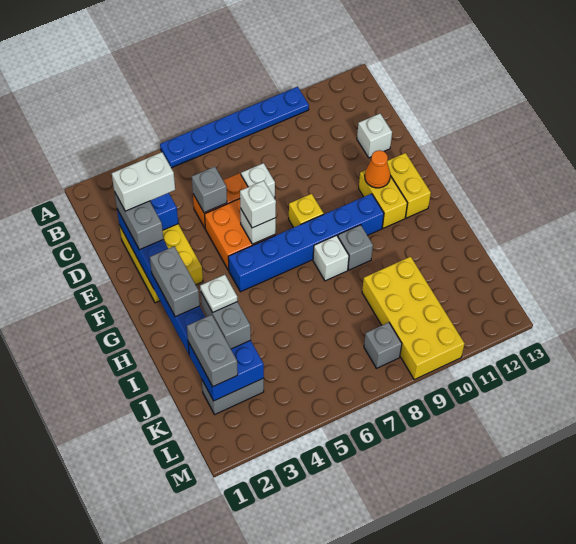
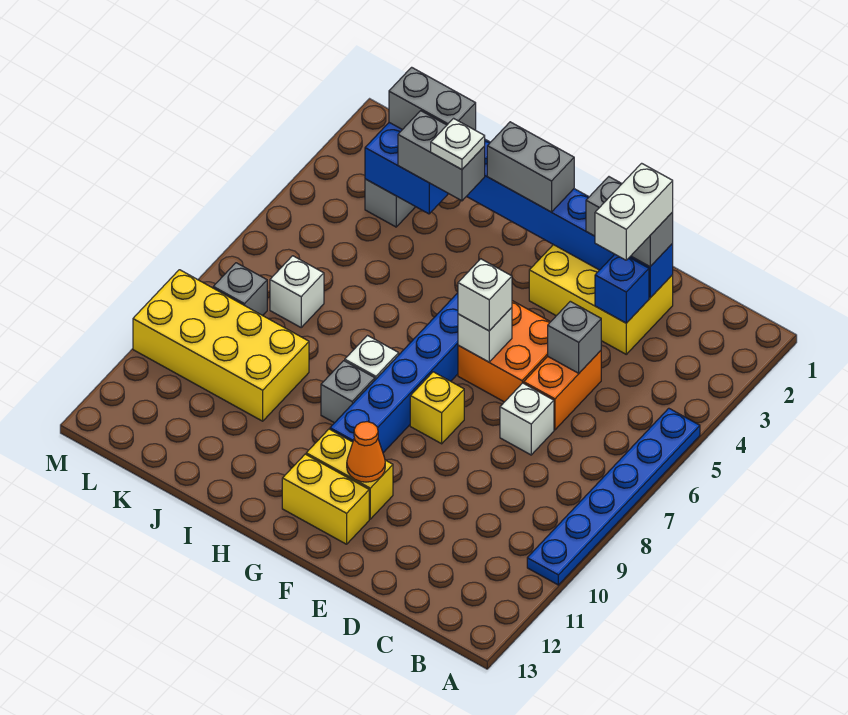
white brick D12 level 1 -> white brick K7 level 1

